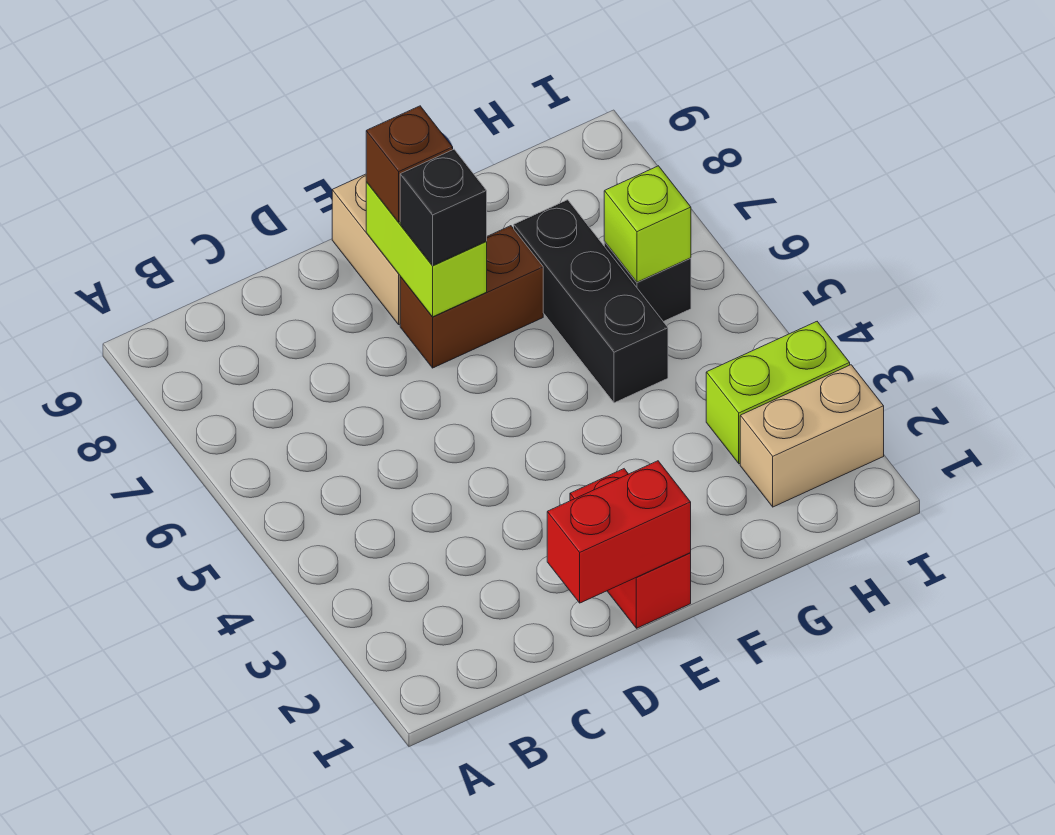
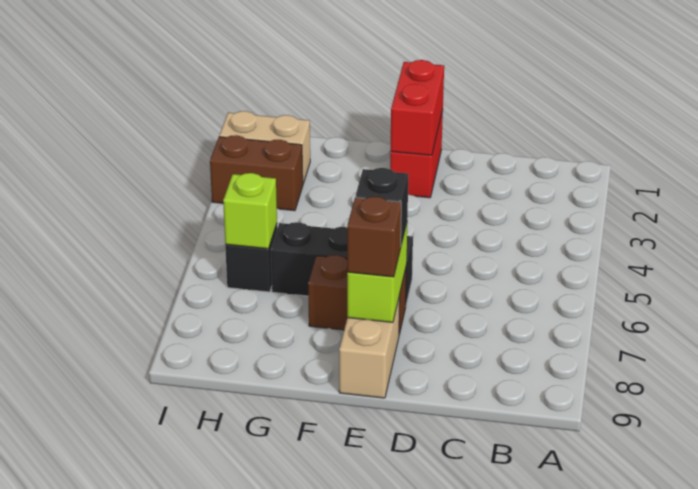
red brick D1:E1 level 2 -> red brick E1:E2 level 2
black brick G5:G7 level 1 -> black brick E6:G6 level 1
lime brick H3:I3 level 1 -> brown brick H3:I3 level 1

